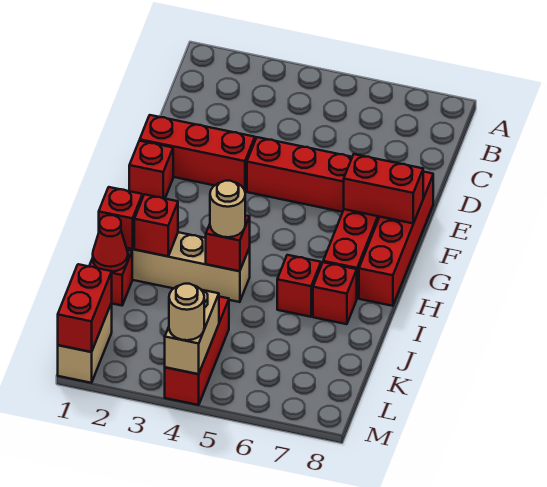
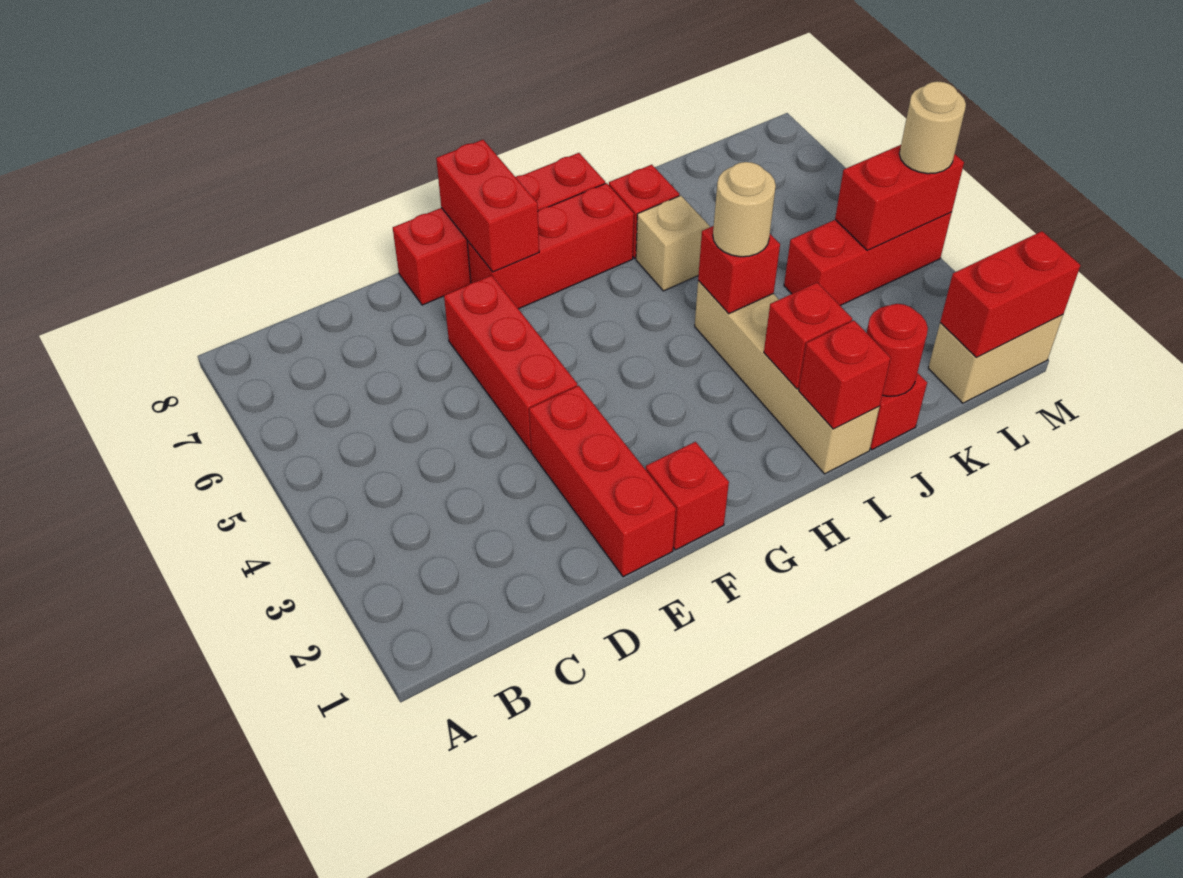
red brick I6 level 1 -> tan brick I6 level 1
red cone J1 level 2 -> red round brick J1 level 2
tan brick L4:M4 level 2 -> red brick L4:M4 level 2

